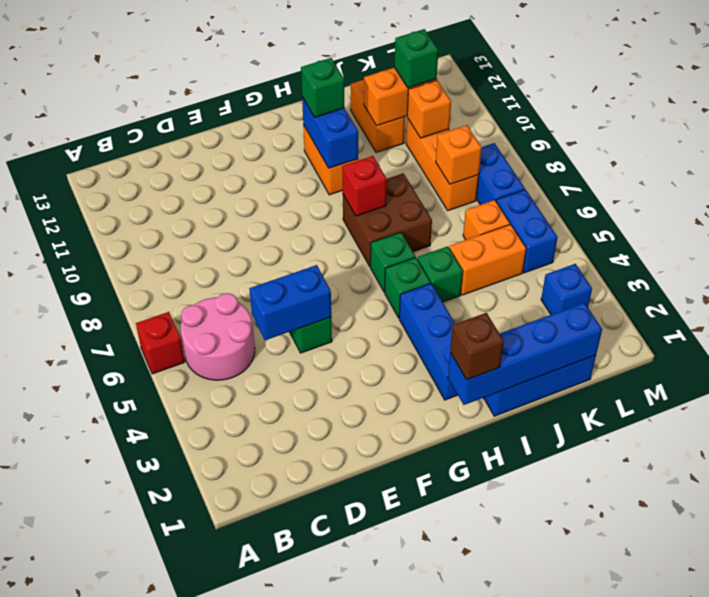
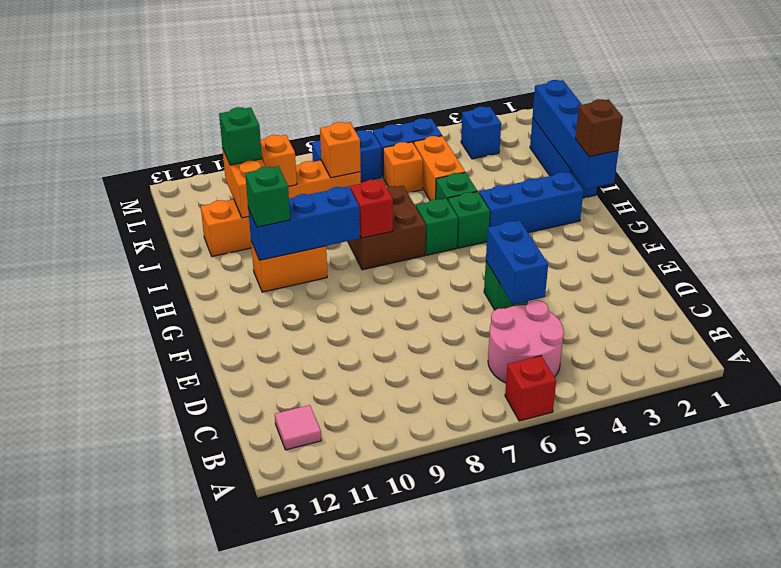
none -> pink tile B12 level 1
blue brick H10:H11 level 2 -> blue brick H9:H11 level 2

